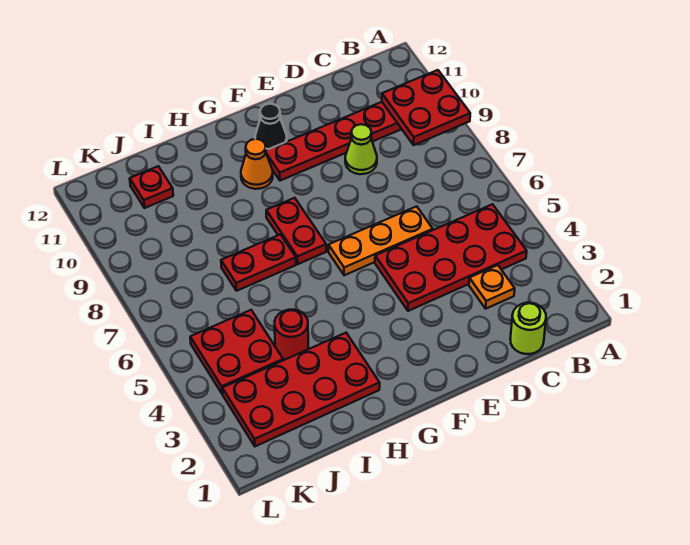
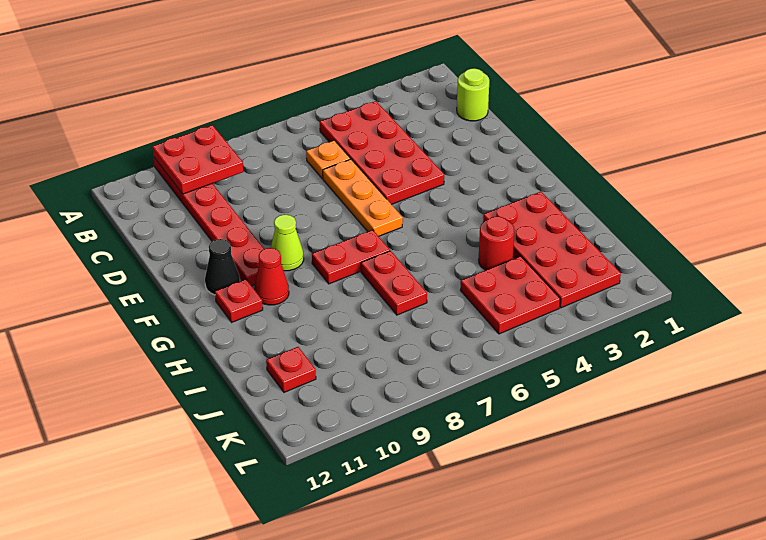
orange plate C3 level 1 -> orange plate C6 level 1
lime cone D9 level 1 -> lime cone F9 level 1
orange cone G10 level 1 -> red cone G10 level 1
none -> red plate G11 level 1

